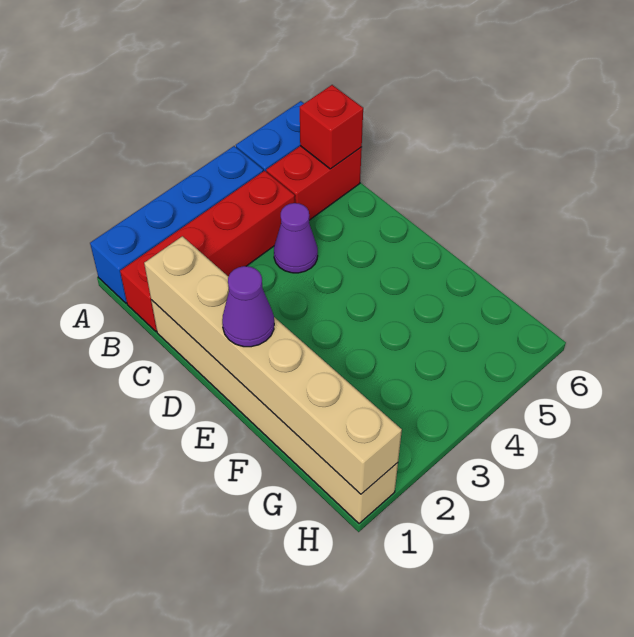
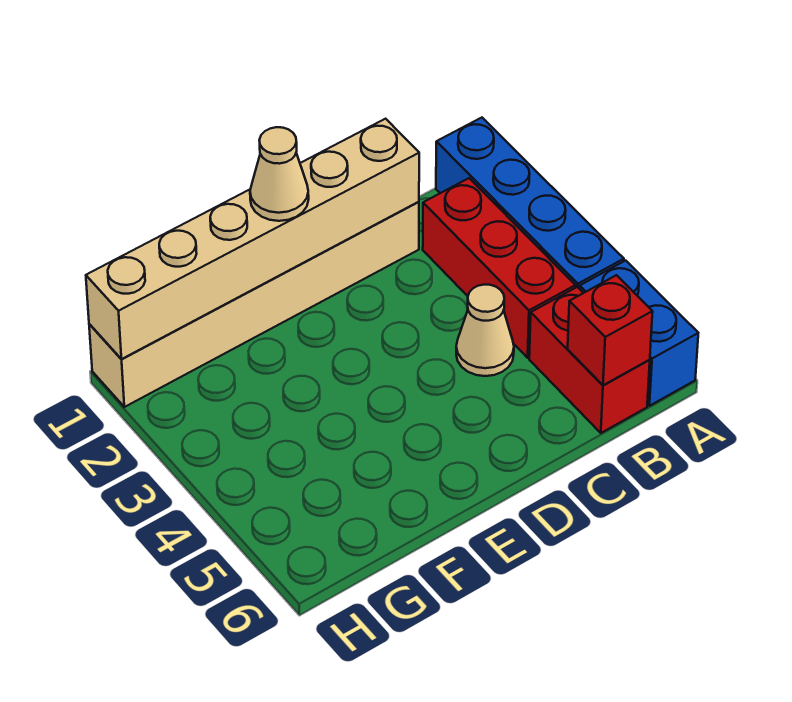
red brick B1:B4 level 1 -> red brick B2:B4 level 1
purple cone C4 level 1 -> tan cone C4 level 1
purple cone E1 level 3 -> tan cone E1 level 3

